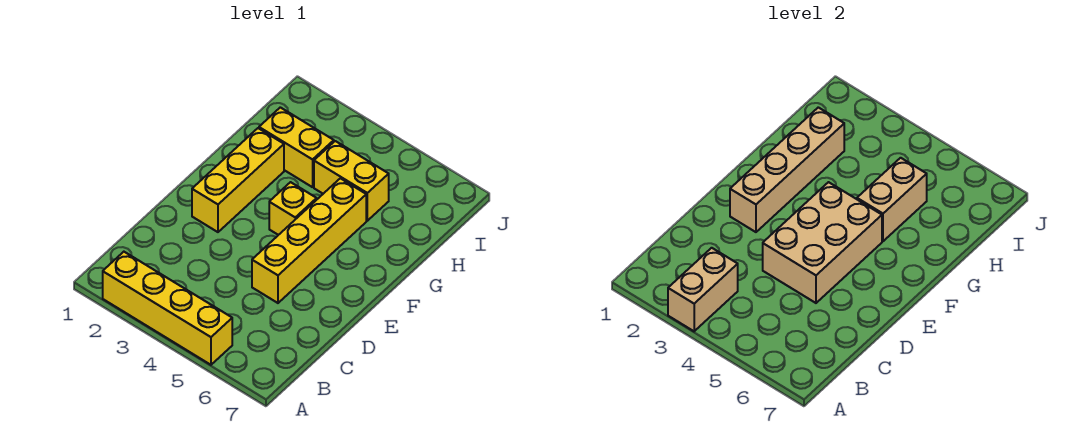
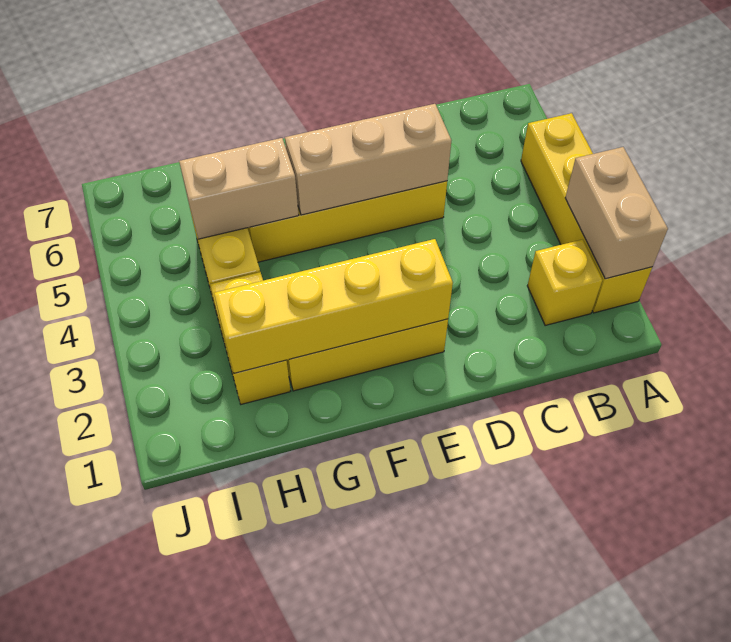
tan brick A3:B3 level 2 -> tan brick A2:A3 level 2
tan brick D4:F5 level 2 -> tan brick D5:F5 level 2
tan brick E2:H2 level 2 -> yellow brick E2:H2 level 2
yellow brick F4 level 1 -> yellow brick B2 level 1

